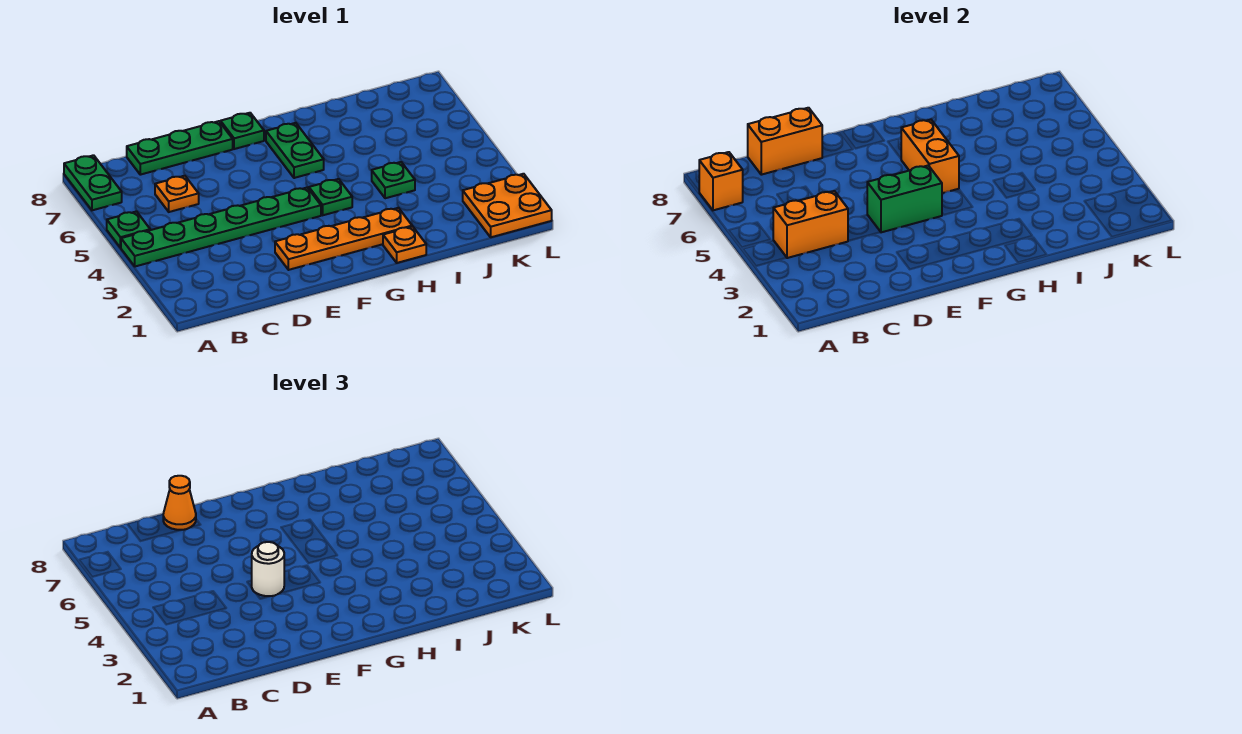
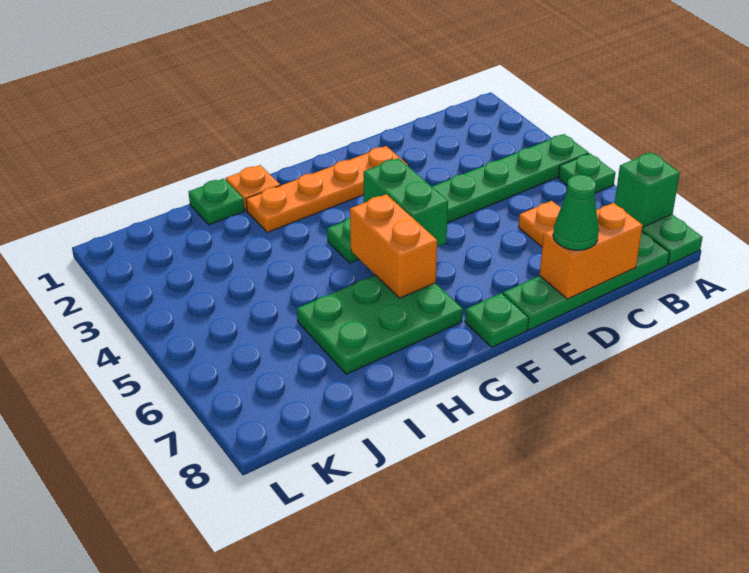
orange brick A7 level 2 -> green brick A7 level 2
orange brick B4:C4 level 2 -> none
green plate C8:E8 level 1 -> green plate B8:E8 level 1
orange cone D8 level 3 -> green cone D8 level 3
green brick E4:F4 level 2 -> green brick F4:F5 level 2
white round brick E4 level 3 -> none
green plate G6:G7 level 1 -> green plate G6:I7 level 1
green plate I4 level 1 -> green plate I1 level 1
orange plate K1:L2 level 1 -> none

